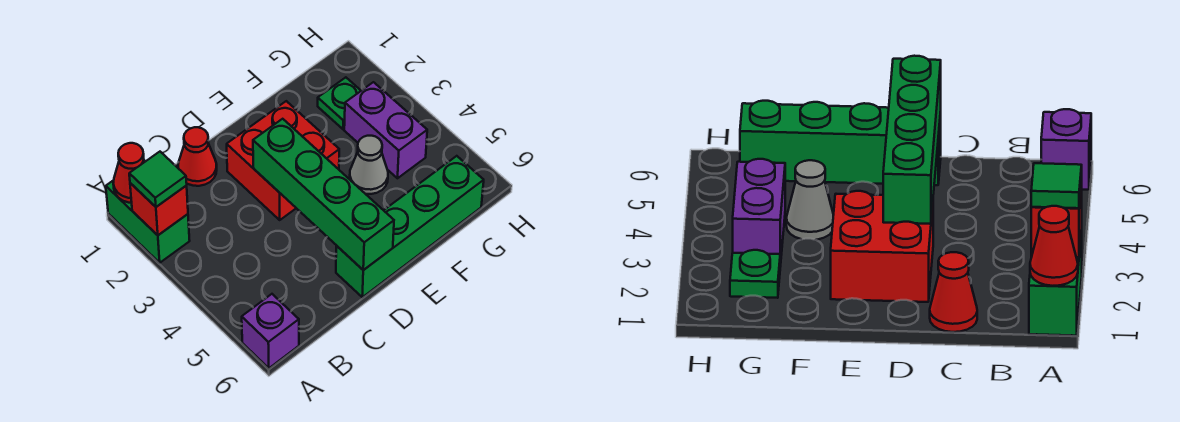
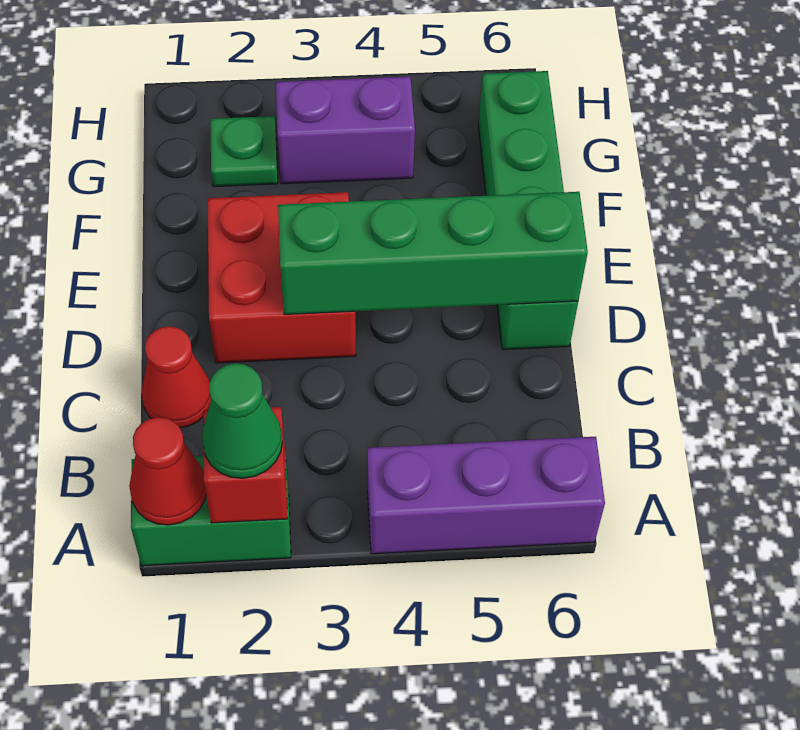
green tile A2 level 3 -> green cone A2 level 3
purple brick A6 level 1 -> purple brick A4:A6 level 1
grey cone F4 level 1 -> none

